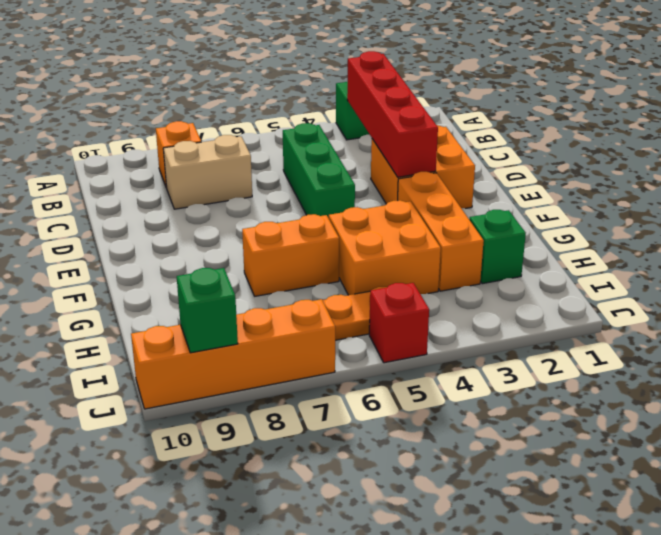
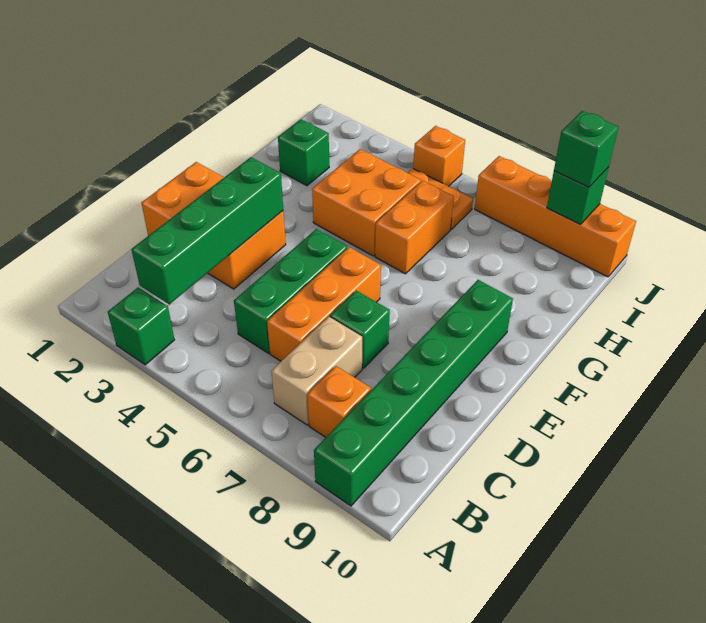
none -> green brick A9:F9 level 1
red brick B3:E3 level 2 -> green brick B3:E3 level 2
tan brick C7:C8 level 1 -> tan brick B7:C7 level 1
orange brick D2:E3 level 1 -> orange brick D1:E3 level 1
none -> green brick D7 level 1
orange brick F3:H3 level 1 -> orange brick C6:E6 level 1
orange brick G6:G7 level 1 -> orange brick G6:H6 level 1
red brick J5 level 1 -> orange brick J5 level 1
none -> green brick J9 level 3

